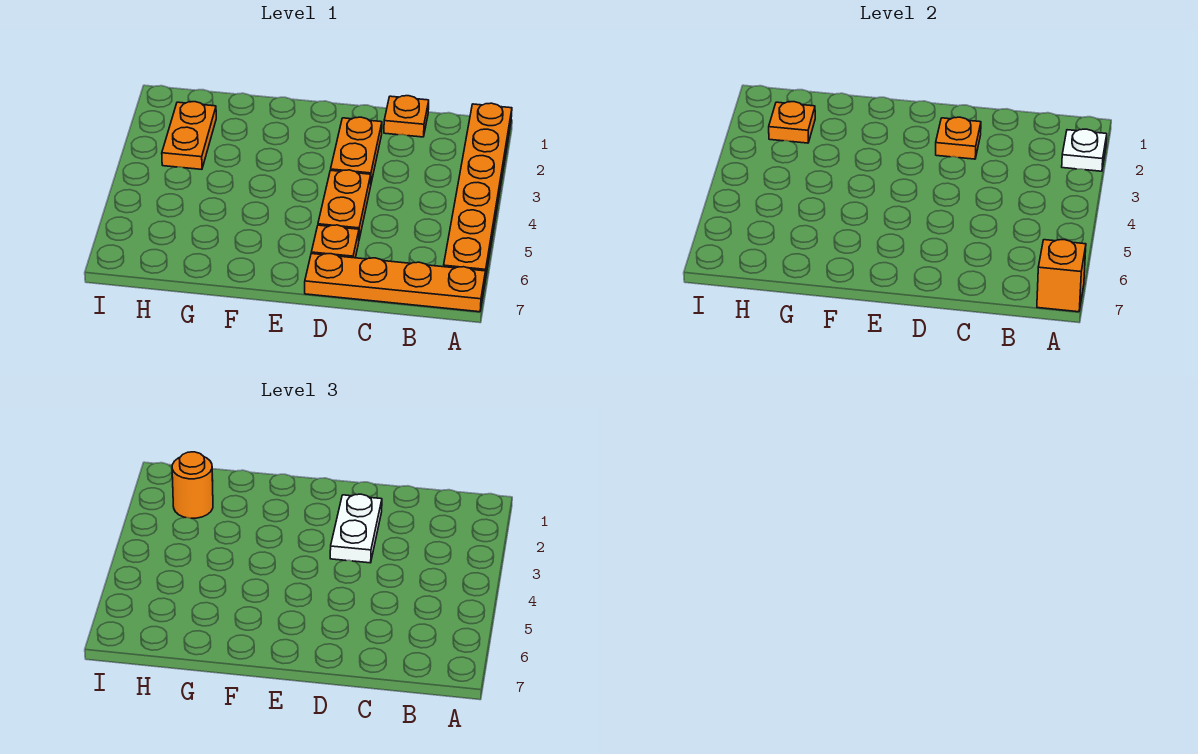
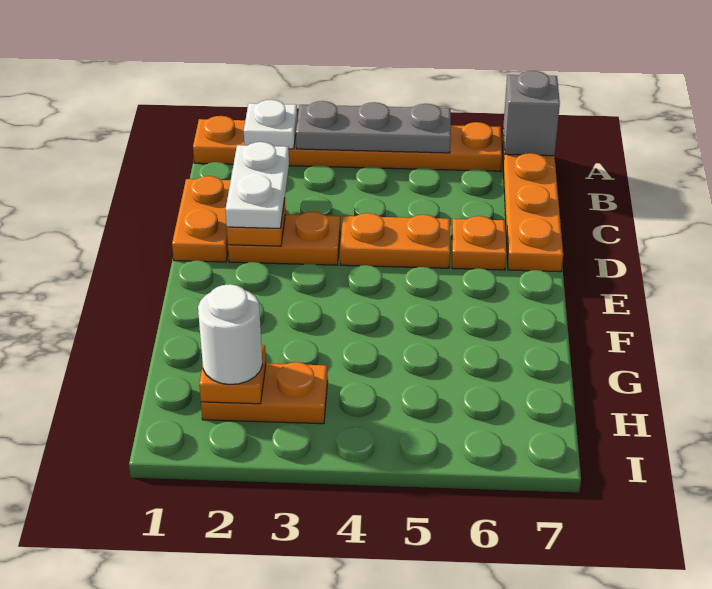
none -> grey plate A3:A5 level 2
orange brick A7 level 2 -> grey brick A7 level 2
orange plate C1 level 1 -> orange plate C1:D1 level 1
white plate D2:D3 level 3 -> white plate C2:D2 level 3
orange round brick H2 level 3 -> white round brick H2 level 3

